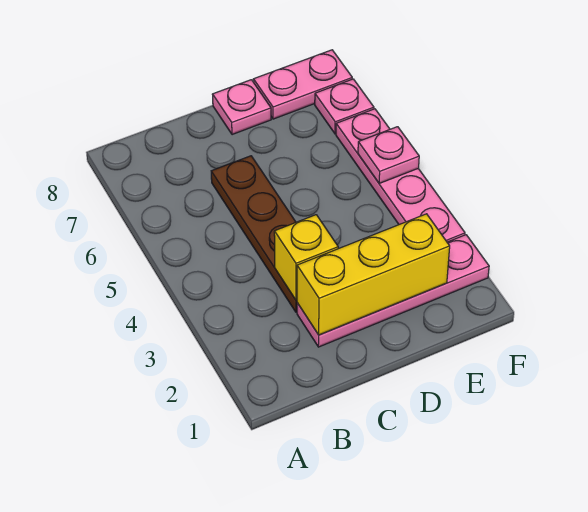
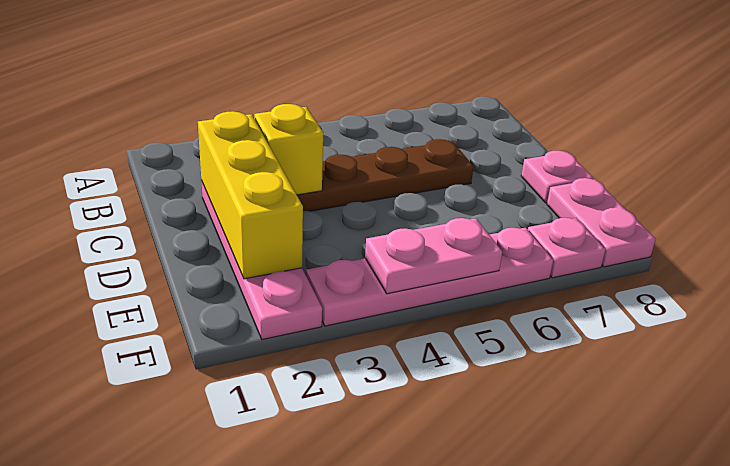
pink plate F5 level 2 -> pink plate F4:F5 level 2

